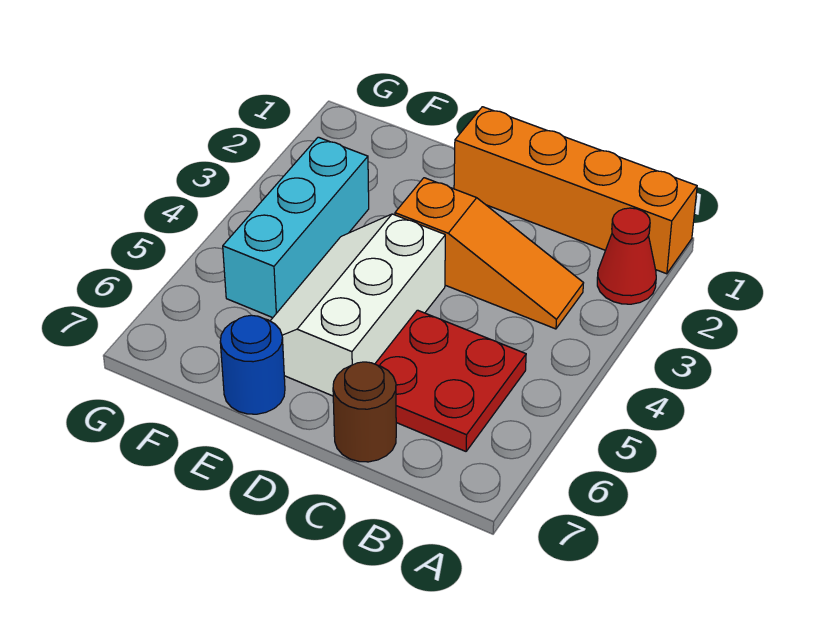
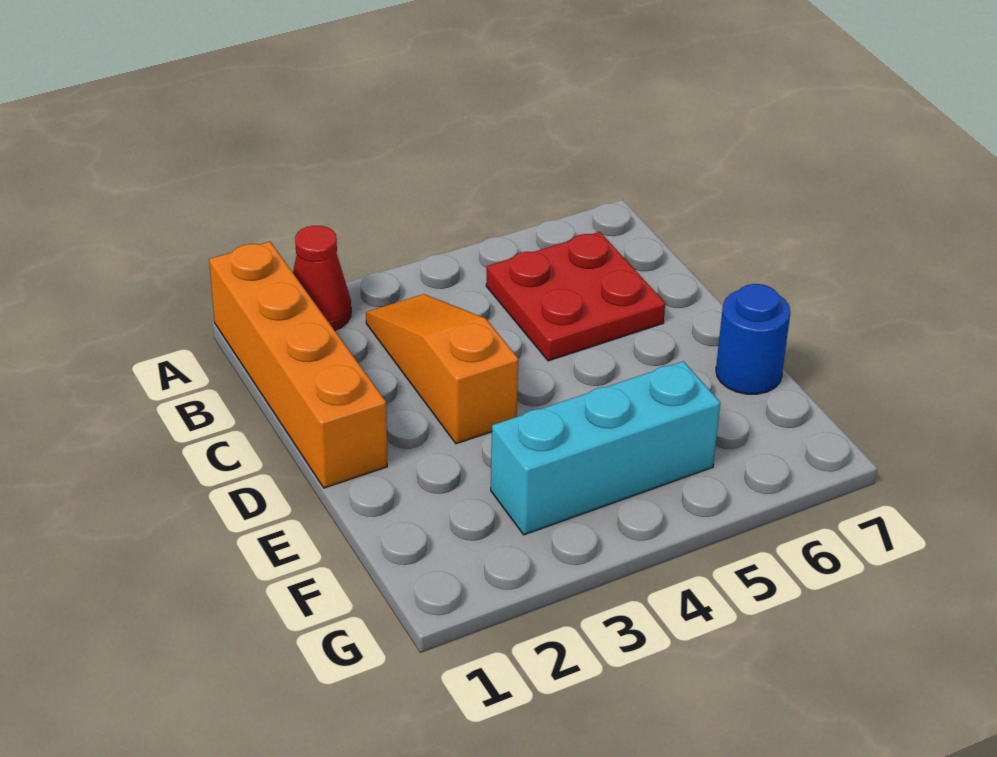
brown round brick C7 level 1 -> none
white slope D4:E6 level 1 top D -> none

